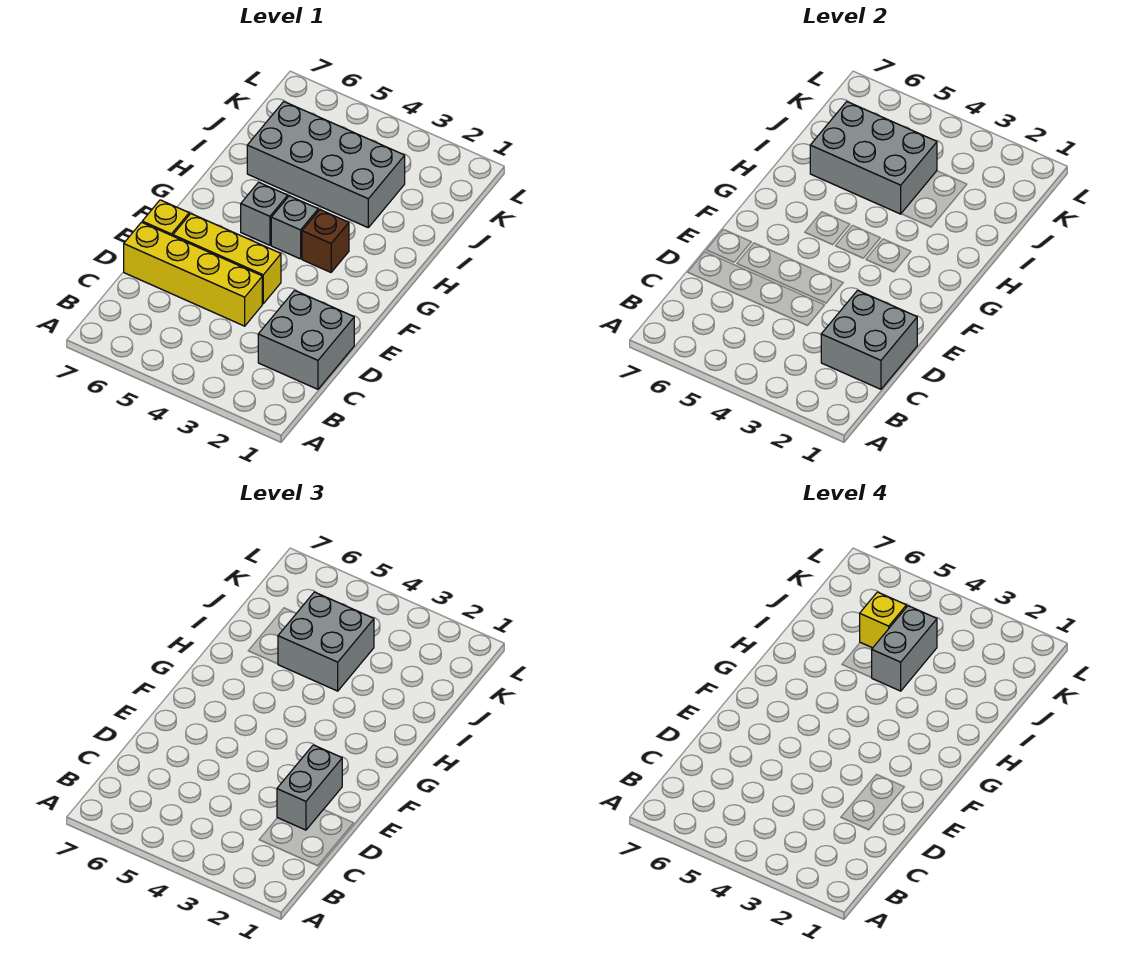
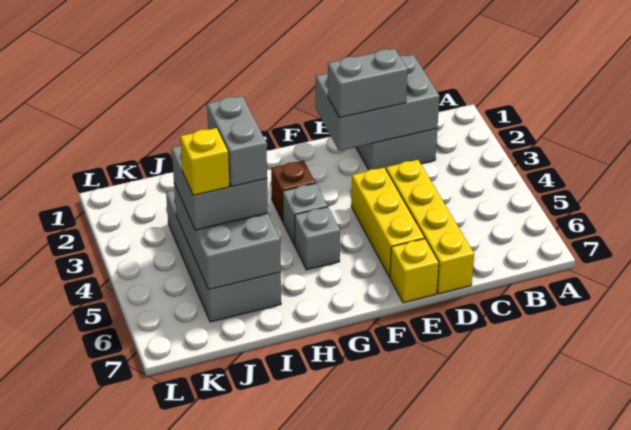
grey brick C1:D2 level 2 -> grey brick C1:E2 level 2
grey brick I4:J4 level 4 -> grey brick I4:I5 level 4

